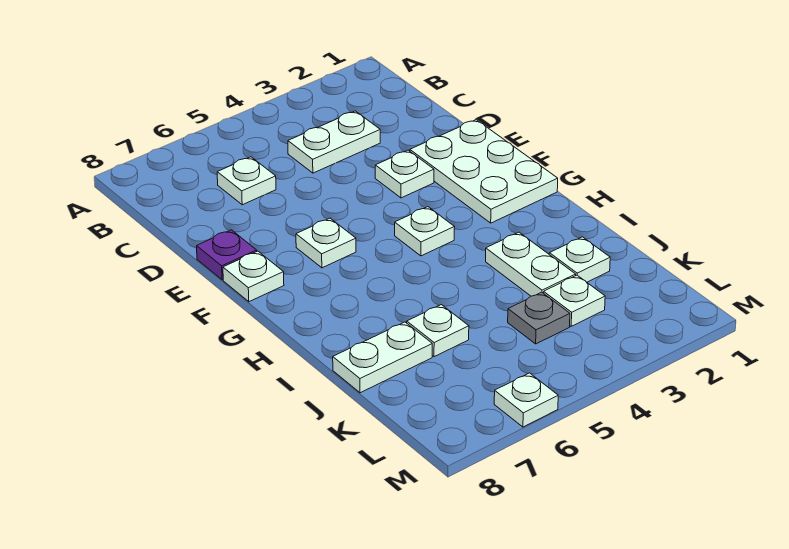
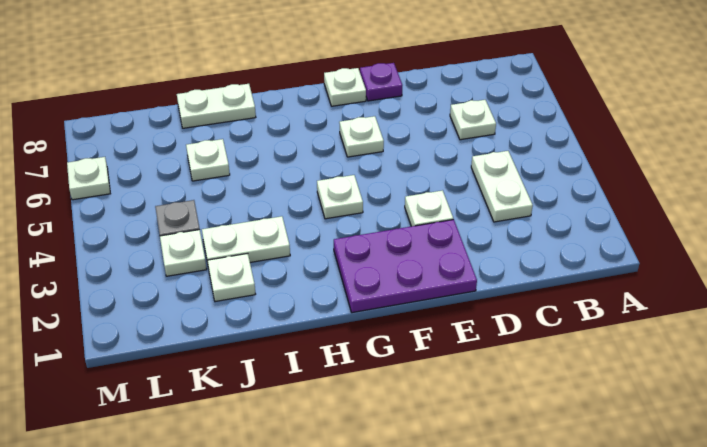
white plate E1:G2 level 1 -> purple plate E1:G2 level 1
white plate J7:J8 level 1 -> white plate I8:J8 level 1

